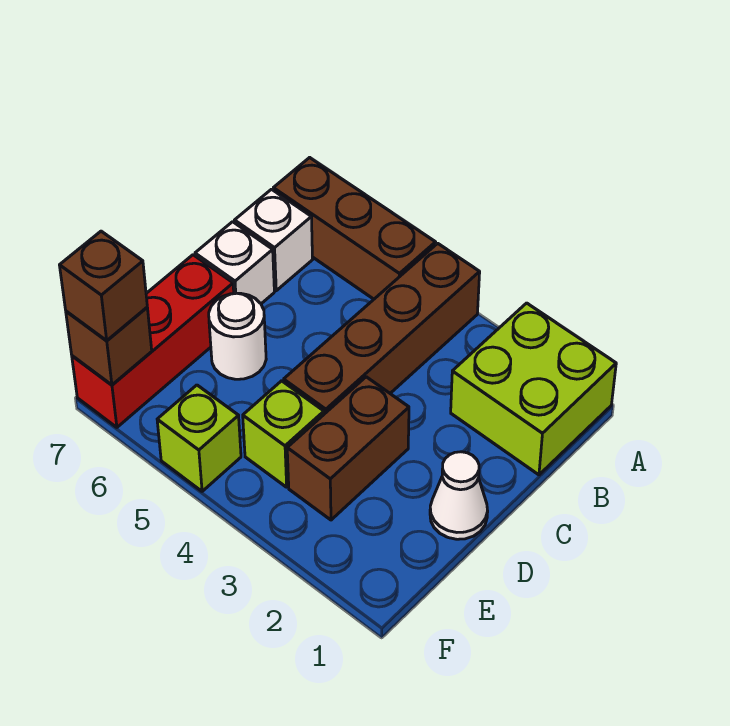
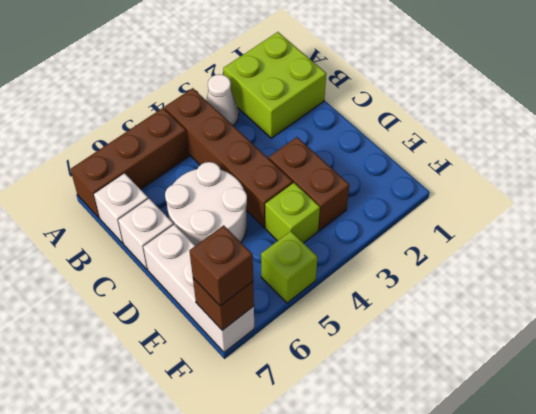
white cone D1 level 1 -> white cone A3 level 1
white round brick D6 level 1 -> white round brick C5:D6 level 1
red brick D7:F7 level 1 -> white brick D7:F7 level 1

